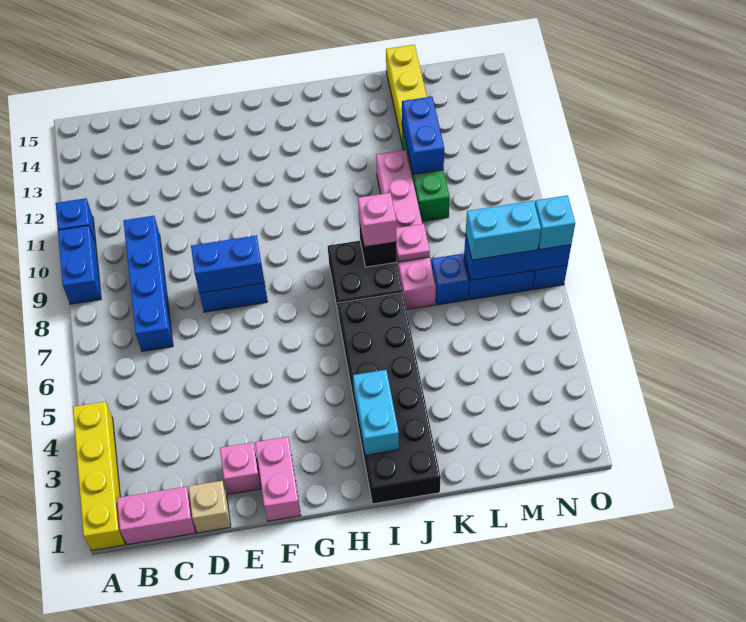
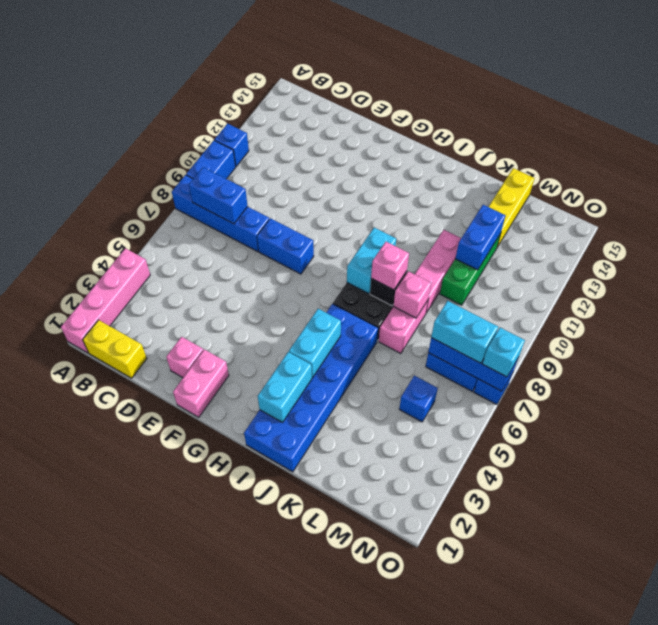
yellow brick A1:A4 level 1 -> pink brick A1:A4 level 1
pink brick B1:C1 level 1 -> yellow brick B1:C1 level 1
blue brick C7:C10 level 1 -> blue brick A8:D8 level 1
tan brick D1 level 1 -> none
blue brick E8:F8 level 2 -> blue brick B8:C8 level 2
black brick I1:J6 level 1 -> blue brick I1:J6 level 1
none -> cyan brick I4:I5 level 2
none -> cyan brick I8:I9 level 2
pink plate K8 level 2 -> pink brick K8 level 2
blue brick L7 level 1 -> blue brick M5 level 1

